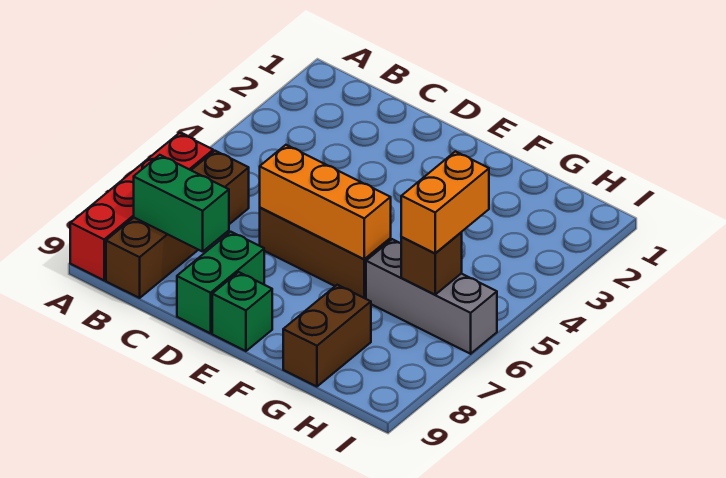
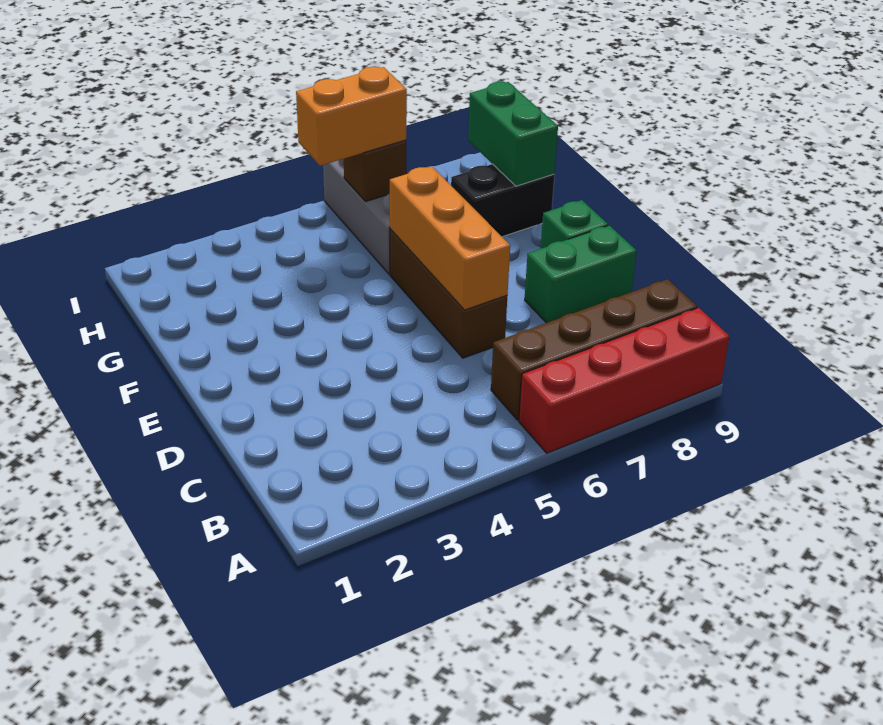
green brick B8:C8 level 2 -> green brick G9:H9 level 2
brown brick G8:G9 level 1 -> black brick G8:G9 level 1

